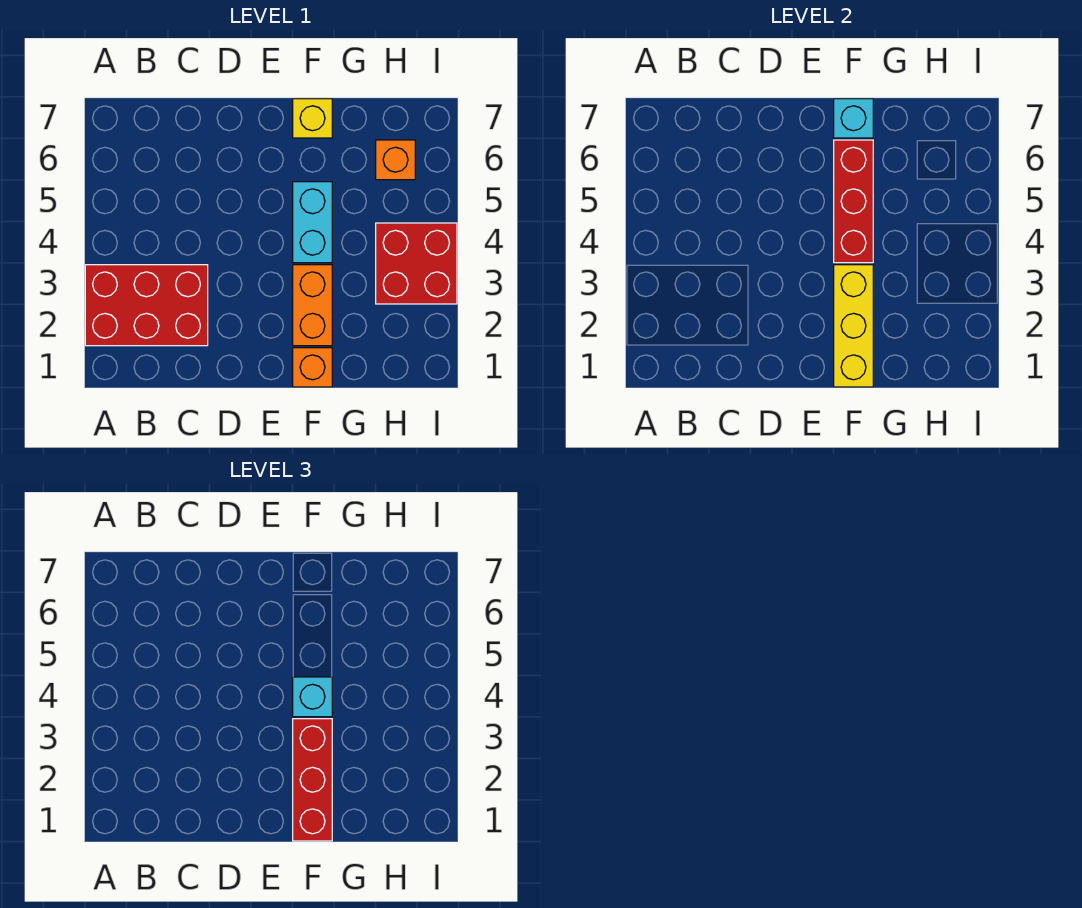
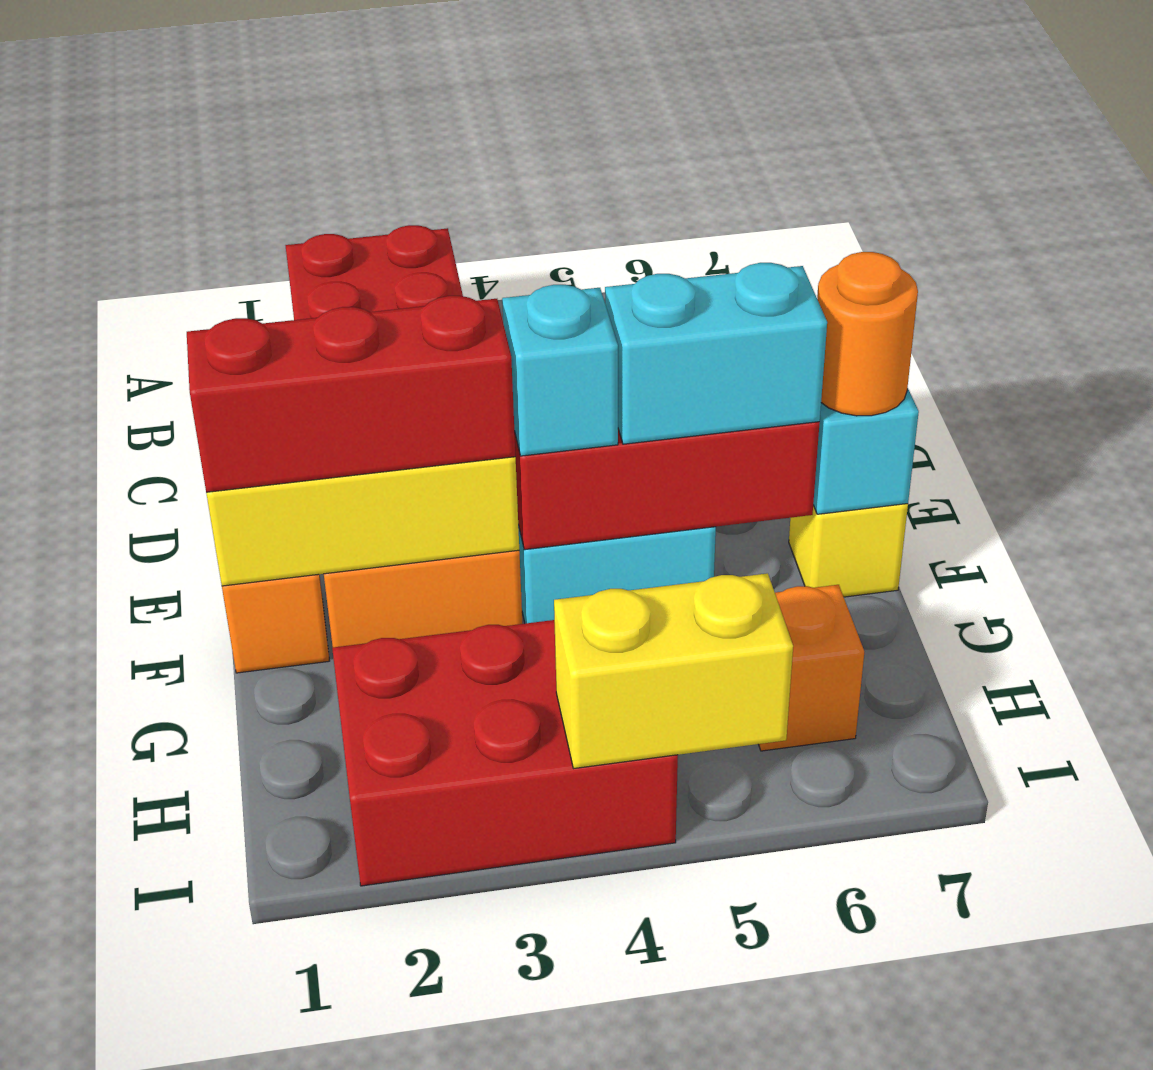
none -> cyan brick F5:F6 level 3
none -> orange round brick F7 level 3
red brick H3:I4 level 1 -> red brick H2:I4 level 1
none -> yellow brick I4:I5 level 2

